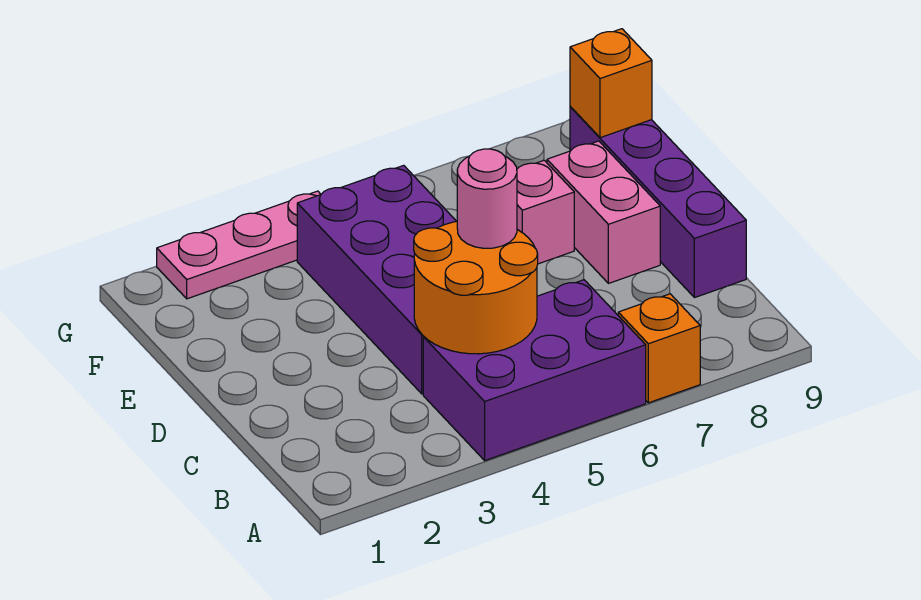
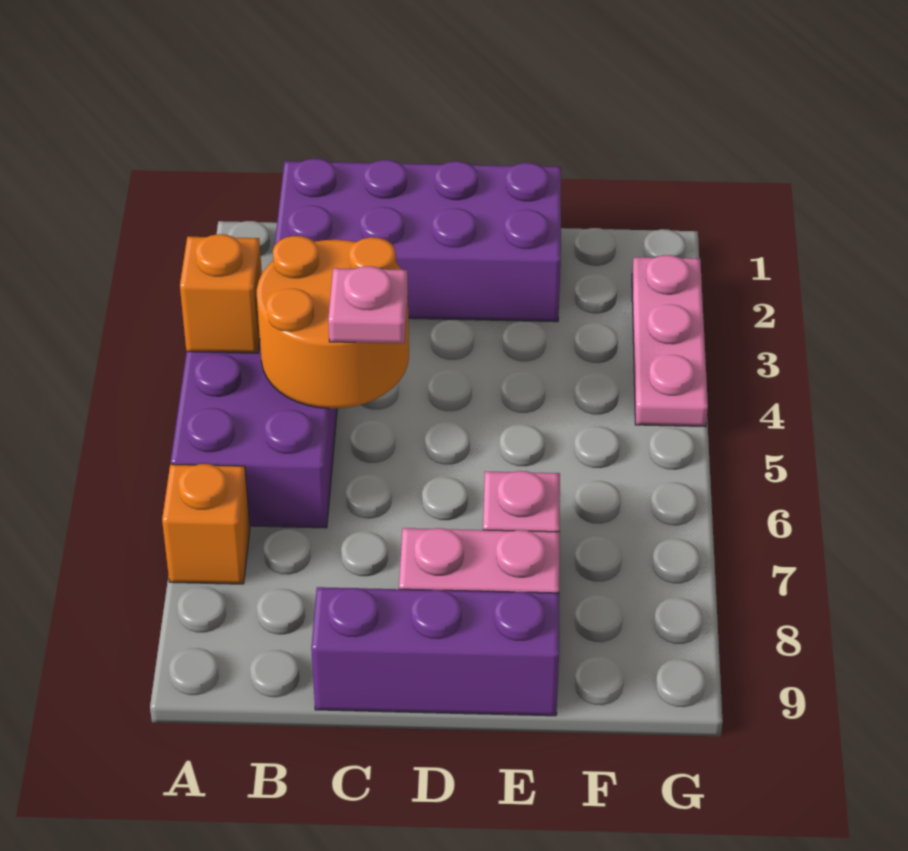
purple brick C4:F5 level 1 -> purple brick B1:E2 level 1
pink round brick C5 level 3 -> pink plate C5 level 3
purple brick C9:F9 level 1 -> purple brick C9:E9 level 1
orange brick F9 level 2 -> orange brick A4 level 2

